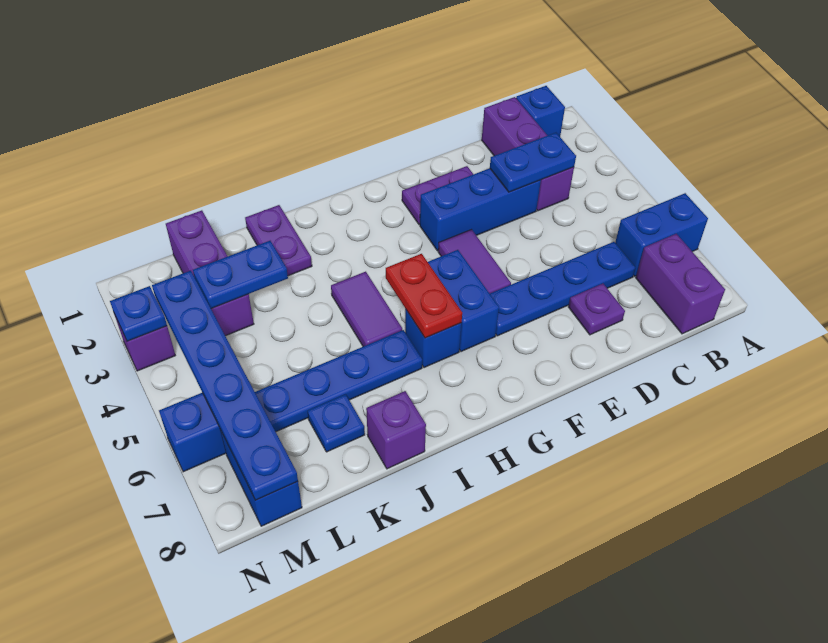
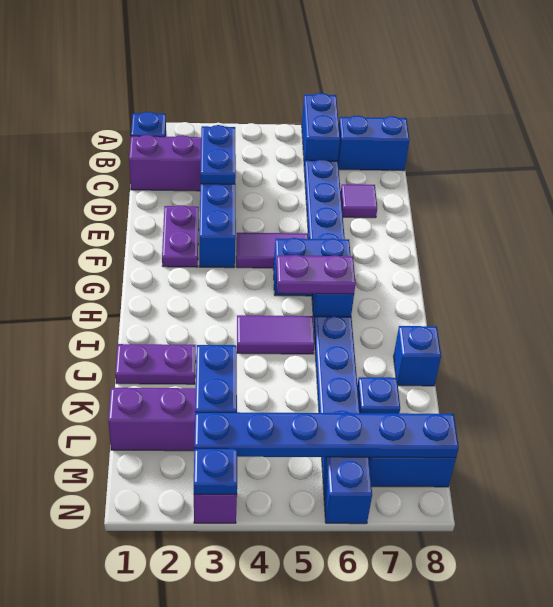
purple brick B7:B8 level 1 -> blue brick B7:B8 level 1
purple plate D7 level 1 -> purple tile D7 level 1
red plate H5:H6 level 2 -> purple plate H5:H6 level 2
purple brick J8 level 1 -> blue brick J8 level 1

